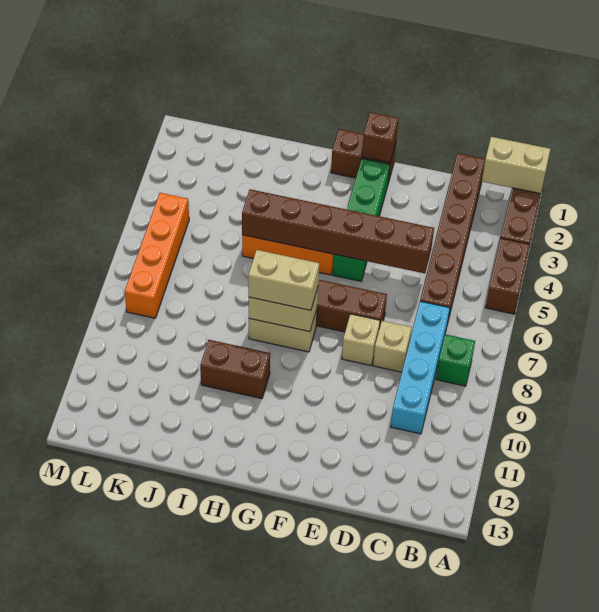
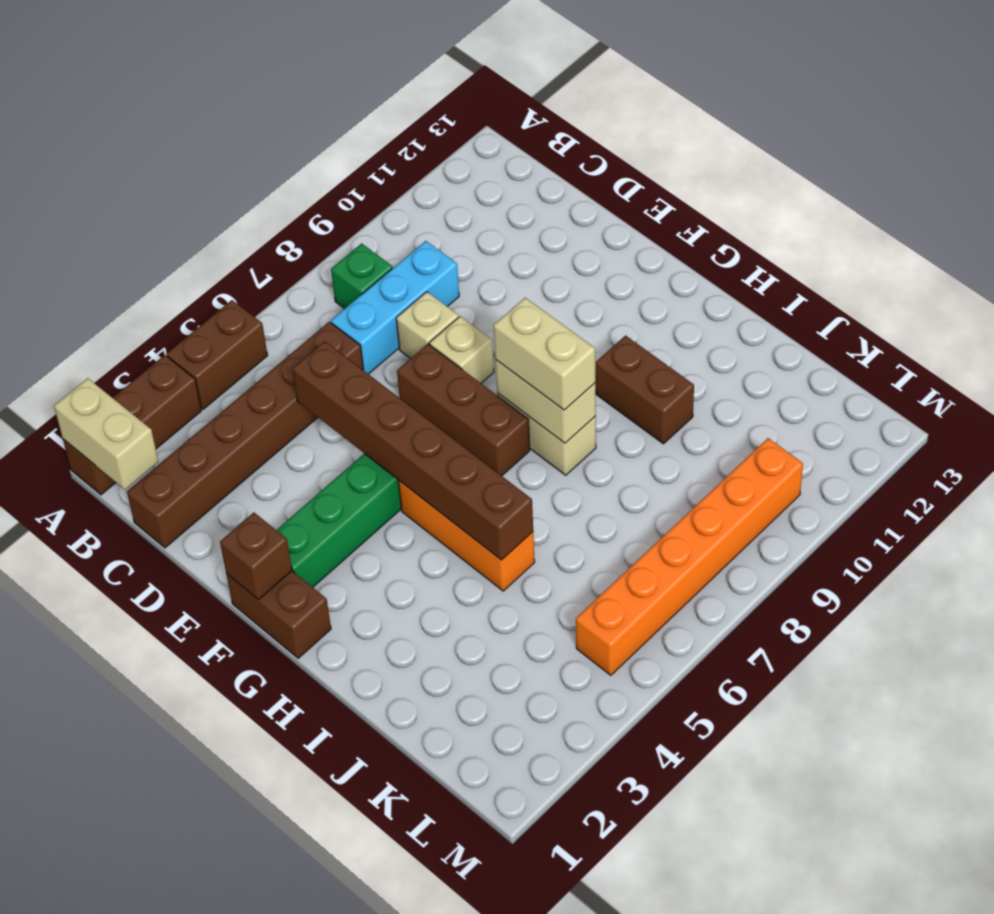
cyan brick C7:C10 level 1 -> cyan brick C7:C9 level 1
orange brick L5:L8 level 1 -> orange brick L5:L10 level 1

